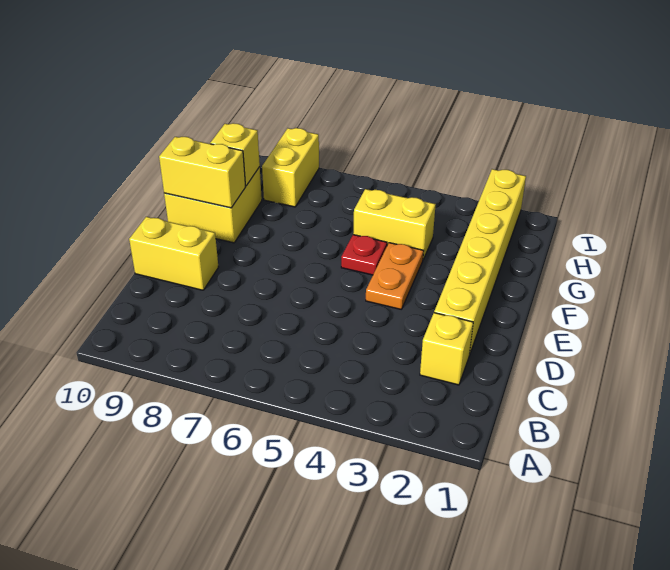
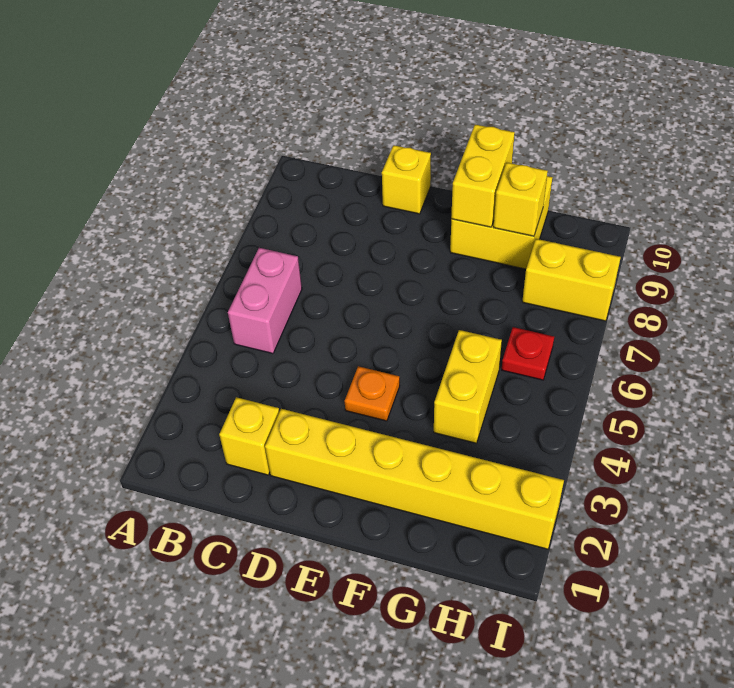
none -> pink brick B5:B6 level 1
yellow brick D9:D10 level 1 -> yellow brick D10 level 1
orange plate E4:F4 level 1 -> orange plate E4 level 1
red plate F5 level 1 -> red plate H6 level 1

